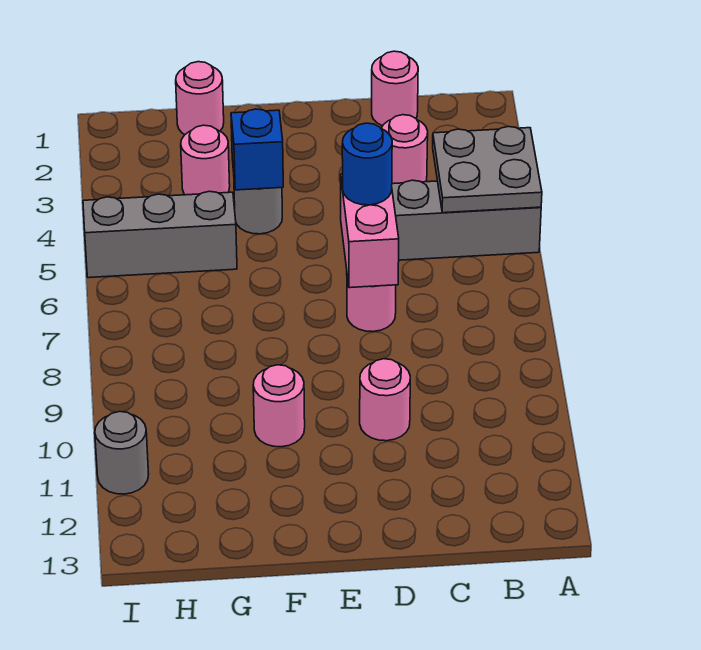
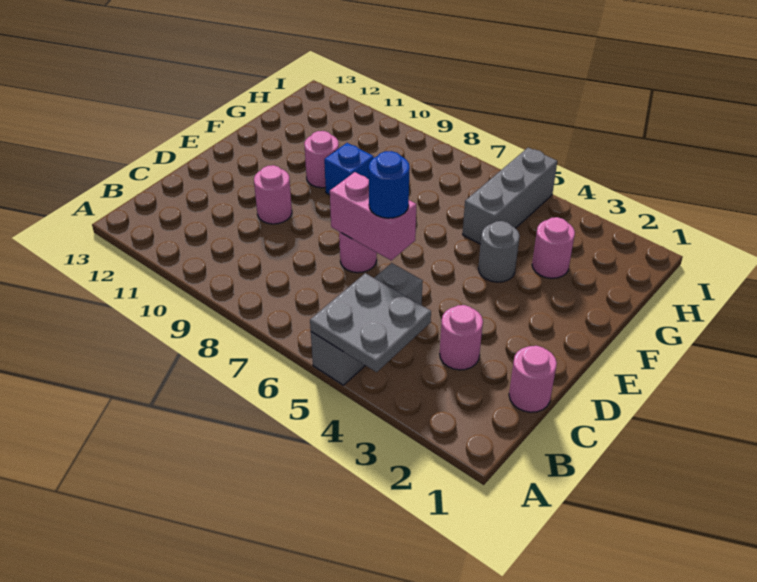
blue brick F4 level 2 -> blue brick F9 level 1
pink round brick G1 level 1 -> none
grey round brick I11 level 1 -> none

